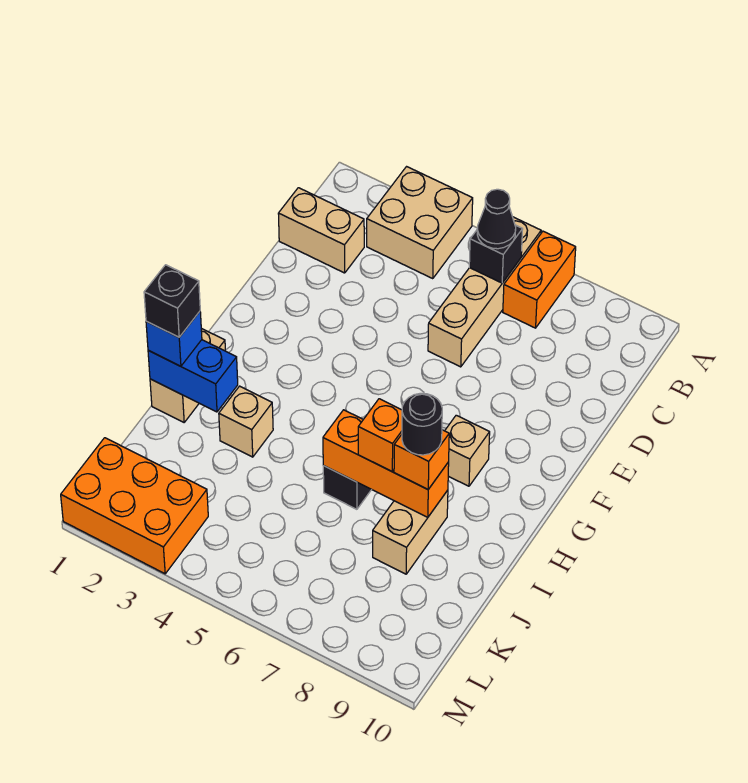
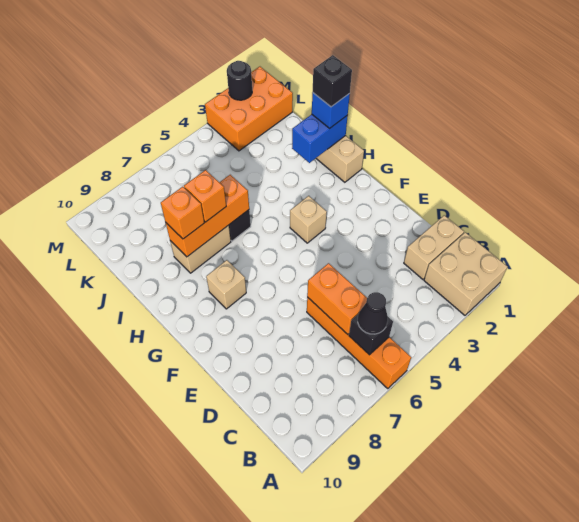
tan brick A3:B4 level 1 -> tan brick A1:B2 level 1
tan brick A6:D6 level 1 -> orange brick A6:D6 level 1
orange brick A7:B7 level 1 -> orange brick C6:D6 level 2
tan brick I3 level 1 -> tan brick G4 level 1
tan brick I8:J8 level 1 -> tan brick I7:I8 level 1
black round brick I8 level 4 -> black round brick M2 level 2

